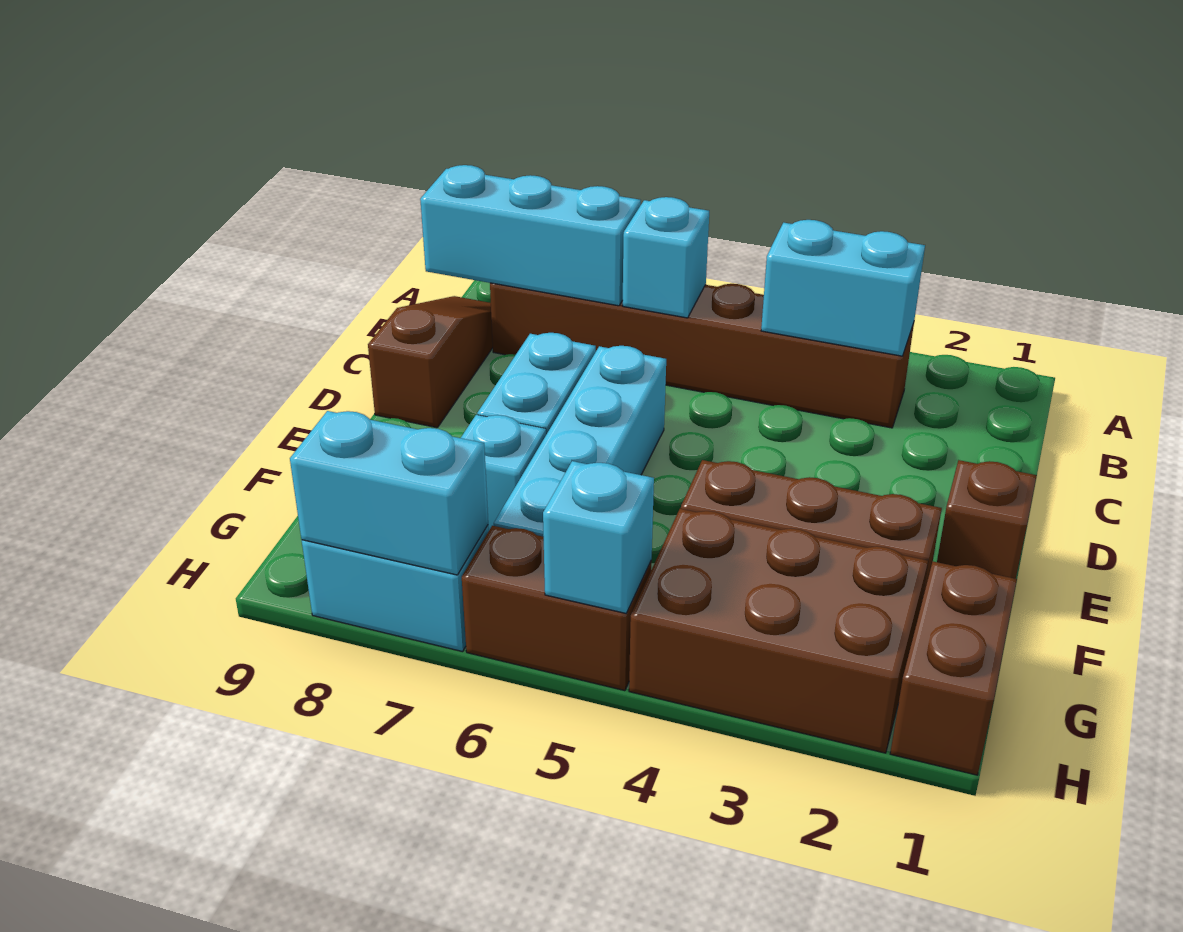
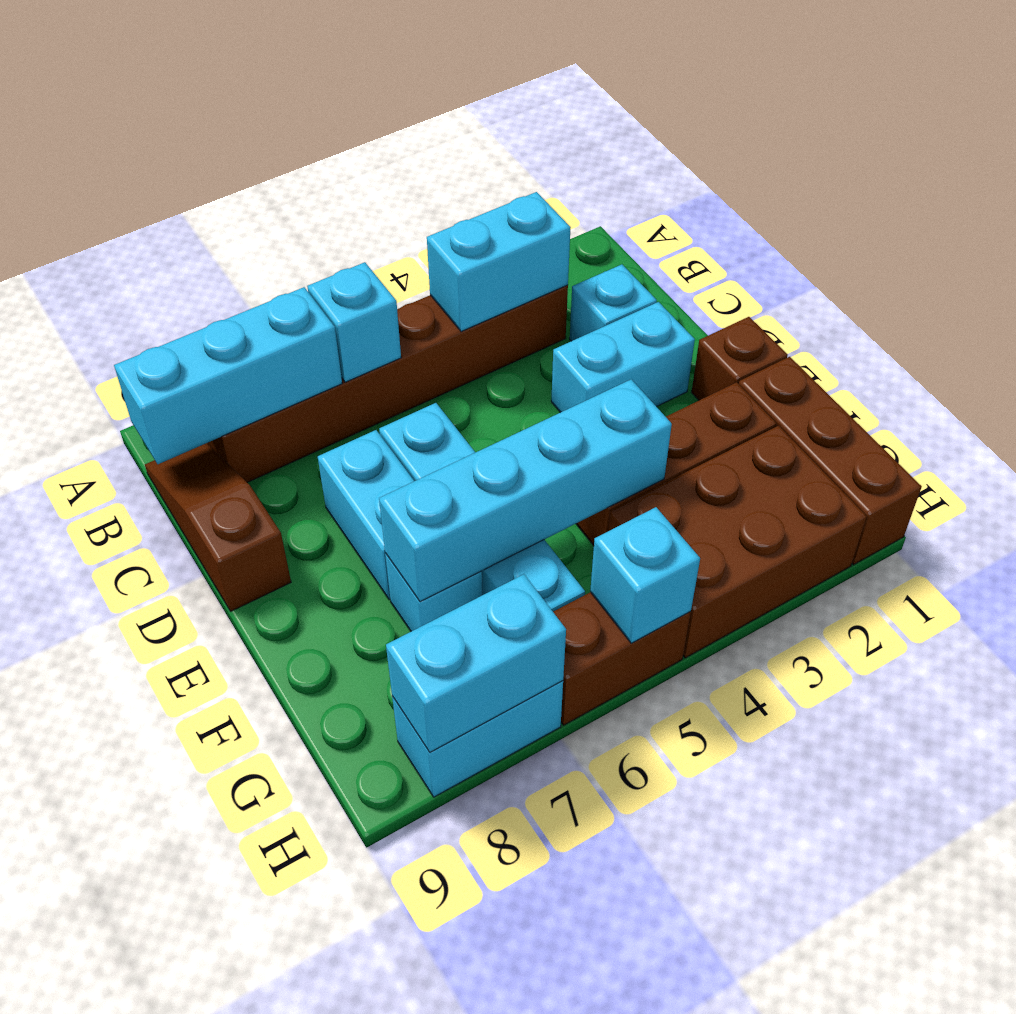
none -> cyan brick C2 level 1
none -> cyan brick D2:D3 level 1
none -> cyan brick F4:F7 level 2
brown brick G1:H1 level 1 -> brown brick F1:H1 level 1

